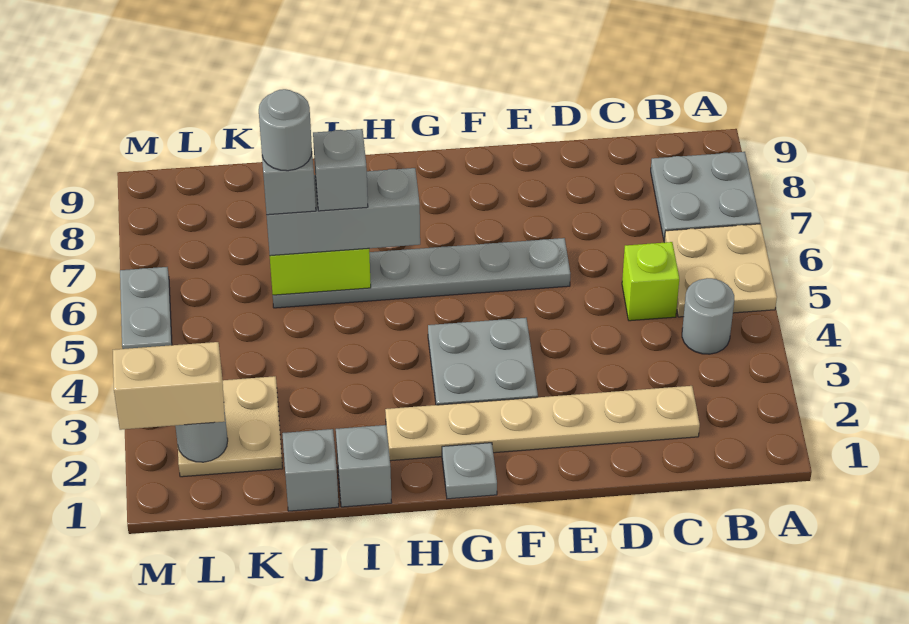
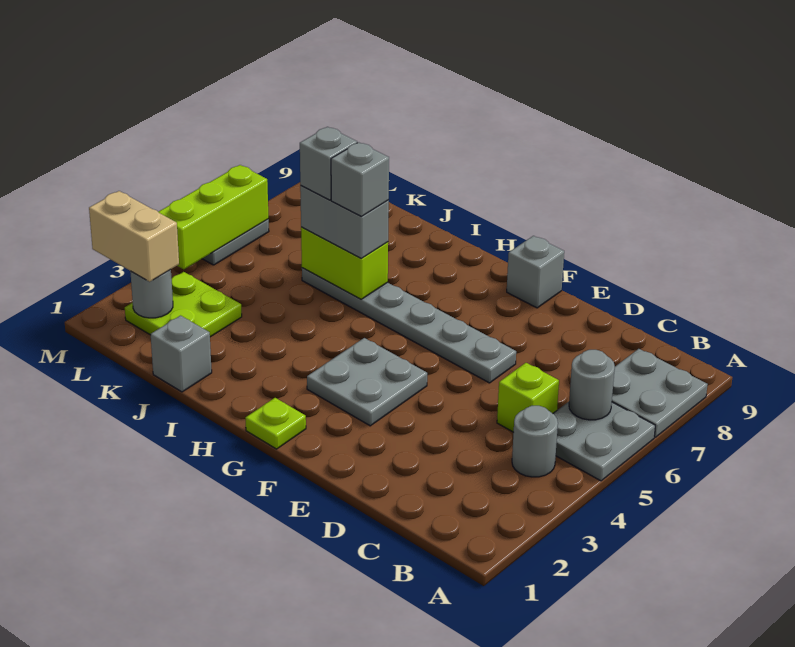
tan plate A5:B6 level 1 -> grey plate A5:B6 level 1
tan plate C2:H2 level 1 -> none
grey plate G1 level 1 -> lime plate G1 level 1
grey brick H6:J6 level 3 -> grey brick I6:J6 level 3
grey brick I1 level 1 -> grey brick F9 level 1
grey round brick J6 level 5 -> grey round brick B6 level 2
tan plate K2:L3 level 1 -> lime plate K2:L3 level 1
none -> lime brick M4:M6 level 2

